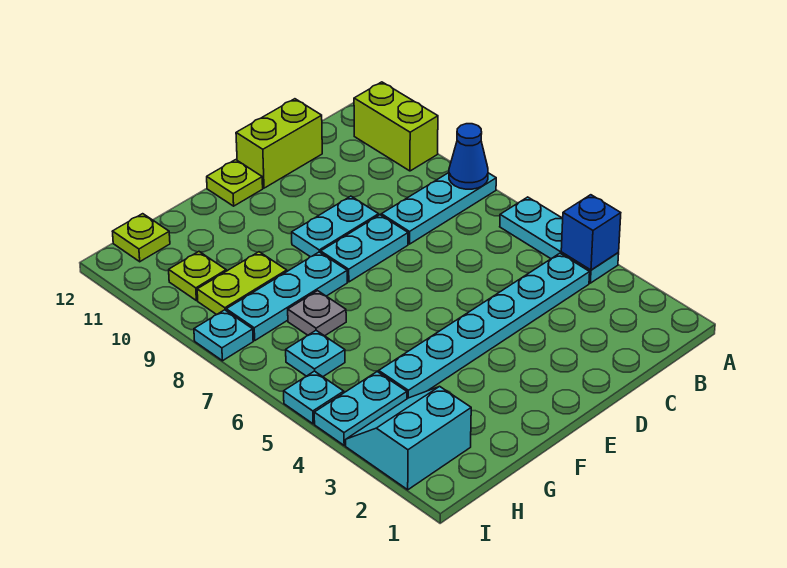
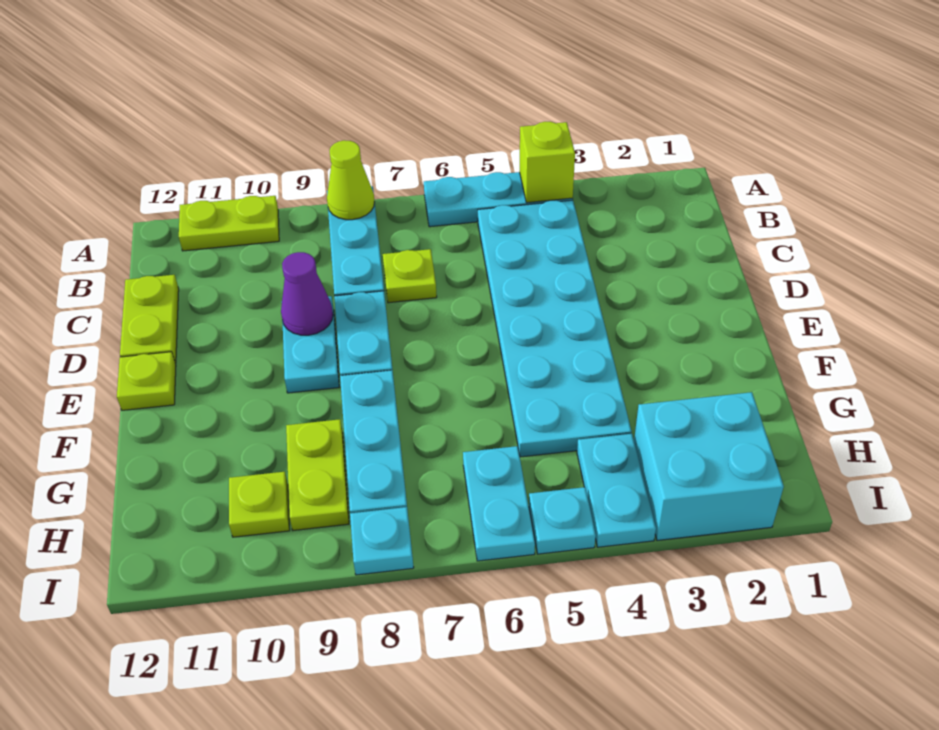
blue brick A4 level 2 -> lime brick A4 level 2
blue cone A8 level 2 -> lime cone A8 level 2
lime brick A10:A11 level 1 -> lime plate A10:A11 level 1
cyan plate B4:G4 level 1 -> cyan plate B4:G5 level 1
lime brick C12:D12 level 1 -> lime plate C12:D12 level 1
none -> purple cone D9 level 2
grey plate G7 level 1 -> none
cyan slope H2:I3 level 1 top 2 -> cyan brick H2:I3 level 1
cyan plate H6 level 1 -> cyan plate H6:I6 level 1
lime plate H12 level 1 -> lime plate C7 level 1

